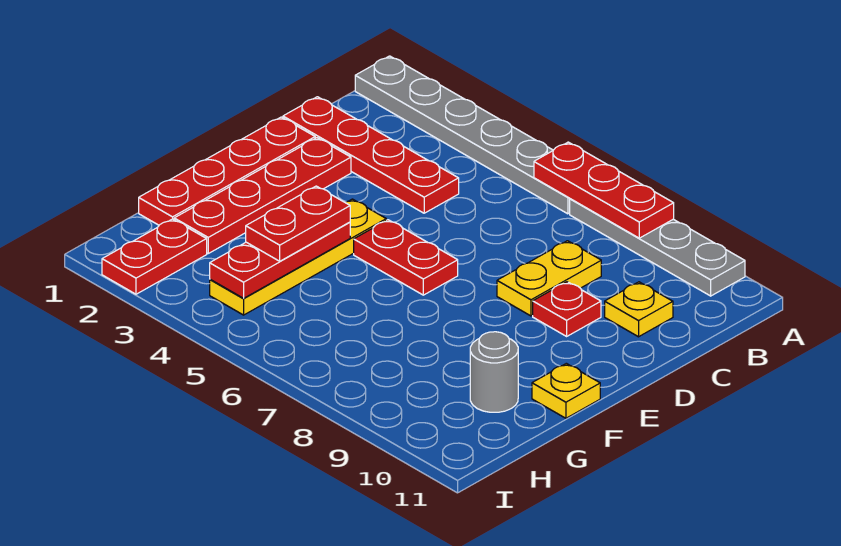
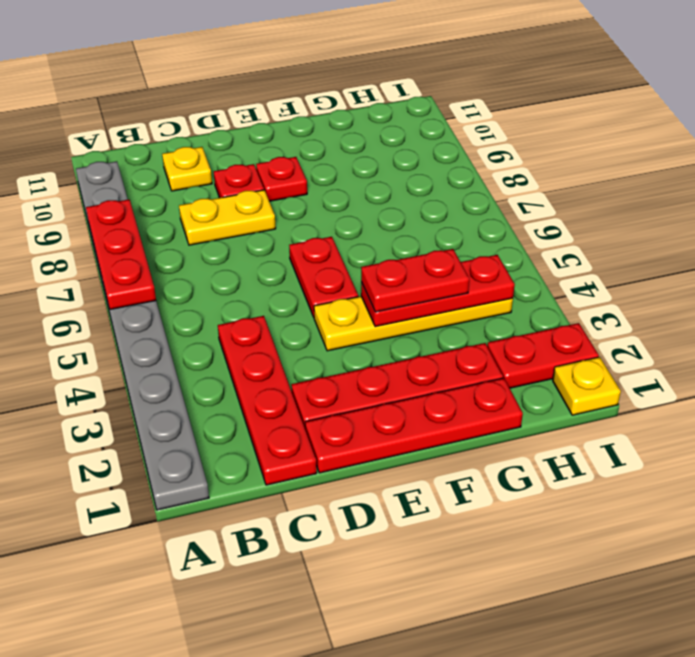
none -> red plate E9 level 1
yellow plate F11 level 1 -> yellow plate I1 level 1
grey round brick G10 level 1 -> none

